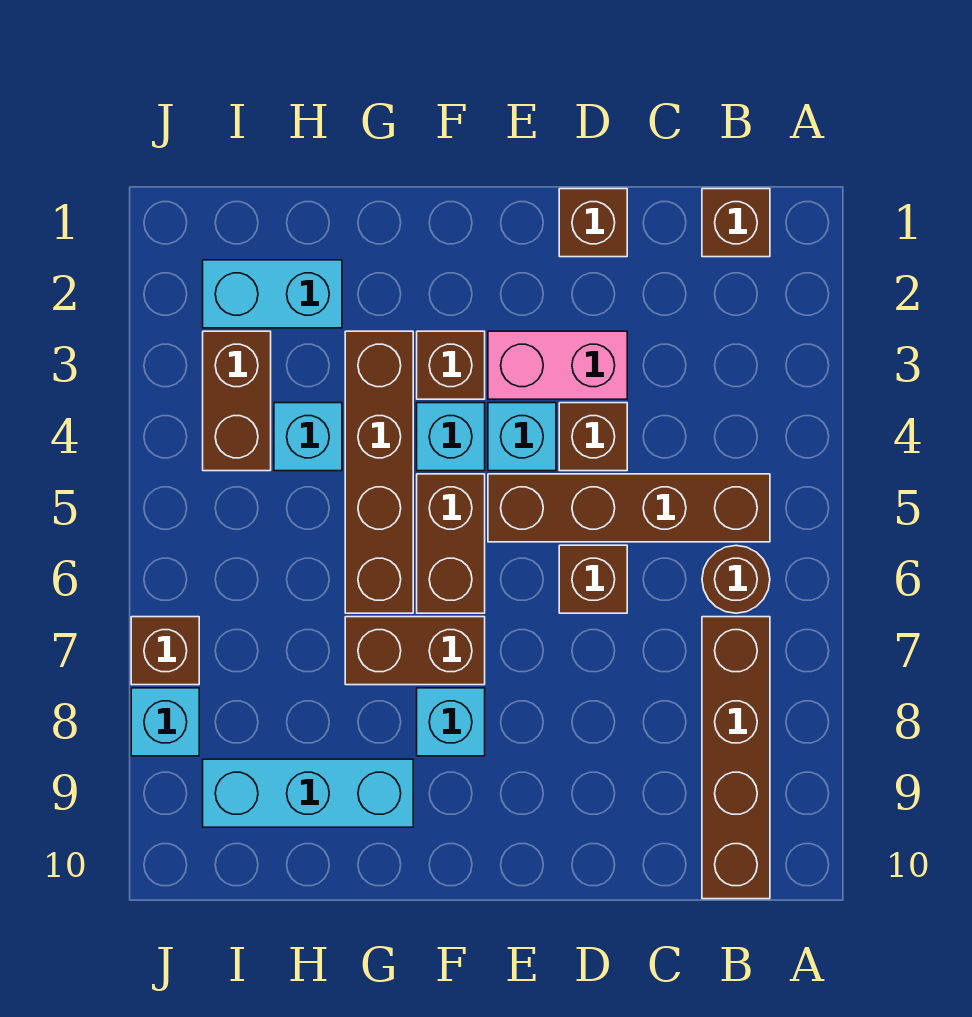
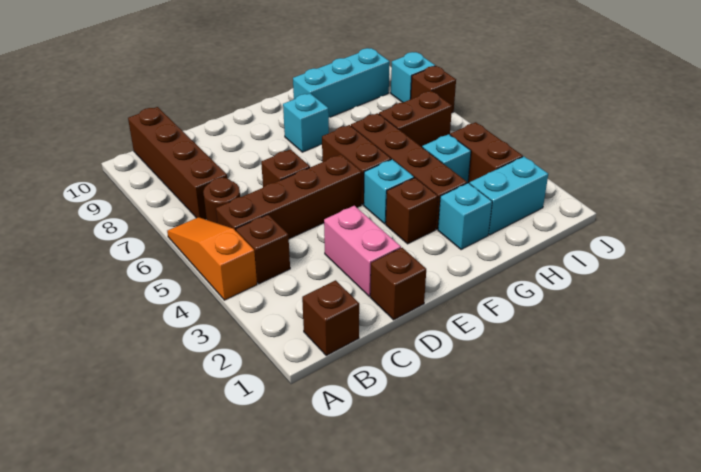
none -> orange slope A4:A6 level 1 top 4
pink brick D3:E3 level 1 -> pink brick D2:D3 level 1
brown brick D4 level 1 -> brown brick B4 level 1
cyan brick E4 level 1 -> cyan brick G2 level 1
brown brick F7:G7 level 1 -> brown brick H6:I6 level 1

